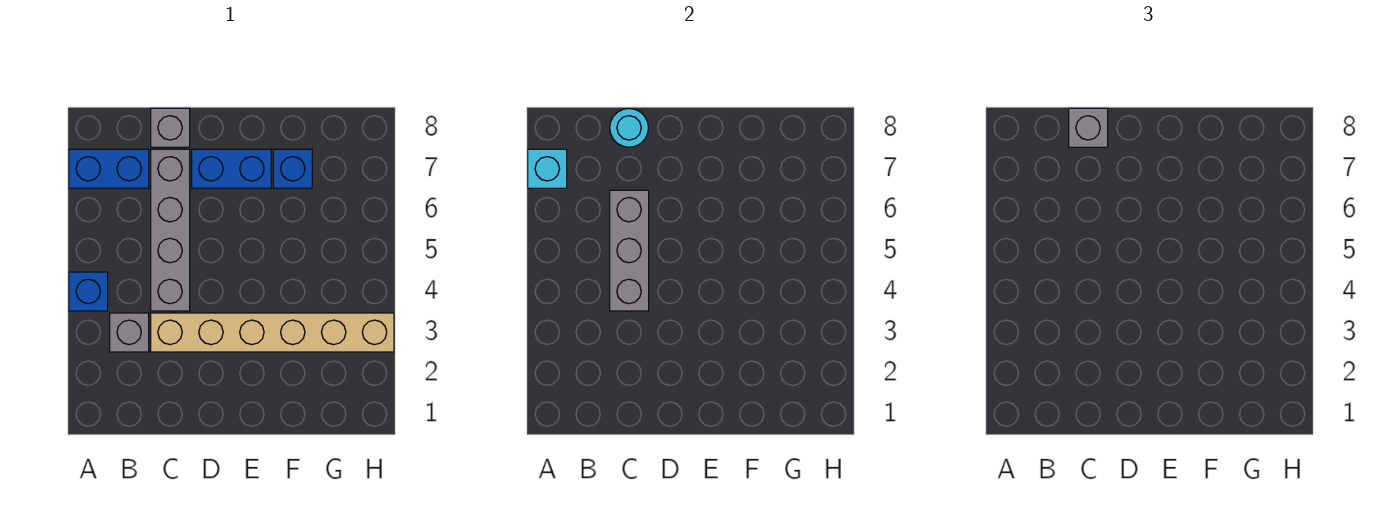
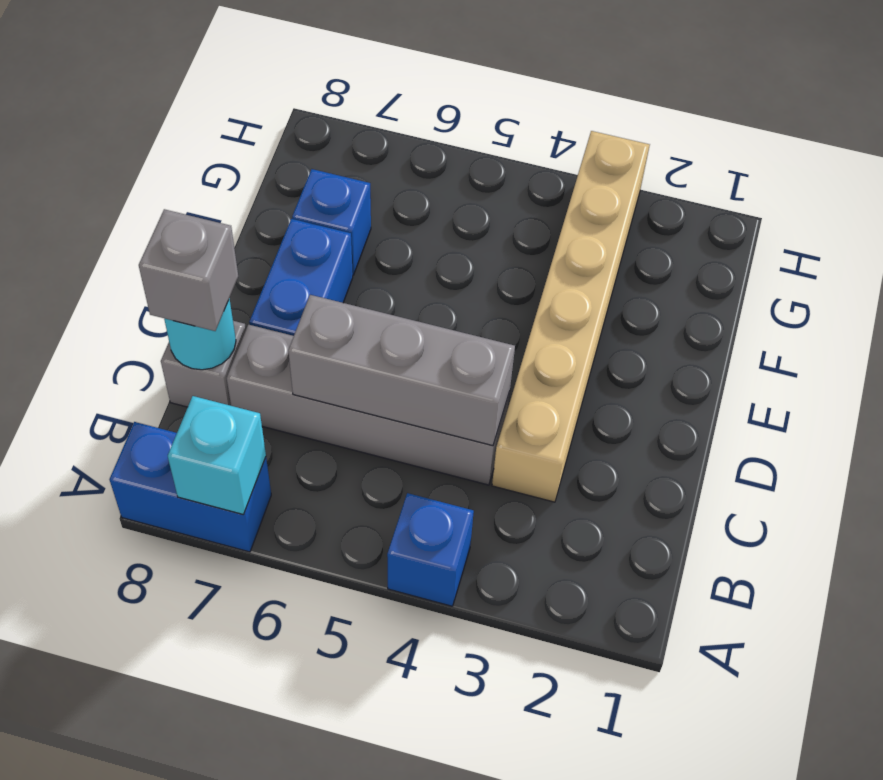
blue brick A7:B7 level 1 -> blue brick A7:A8 level 1
grey brick B3 level 1 -> none

